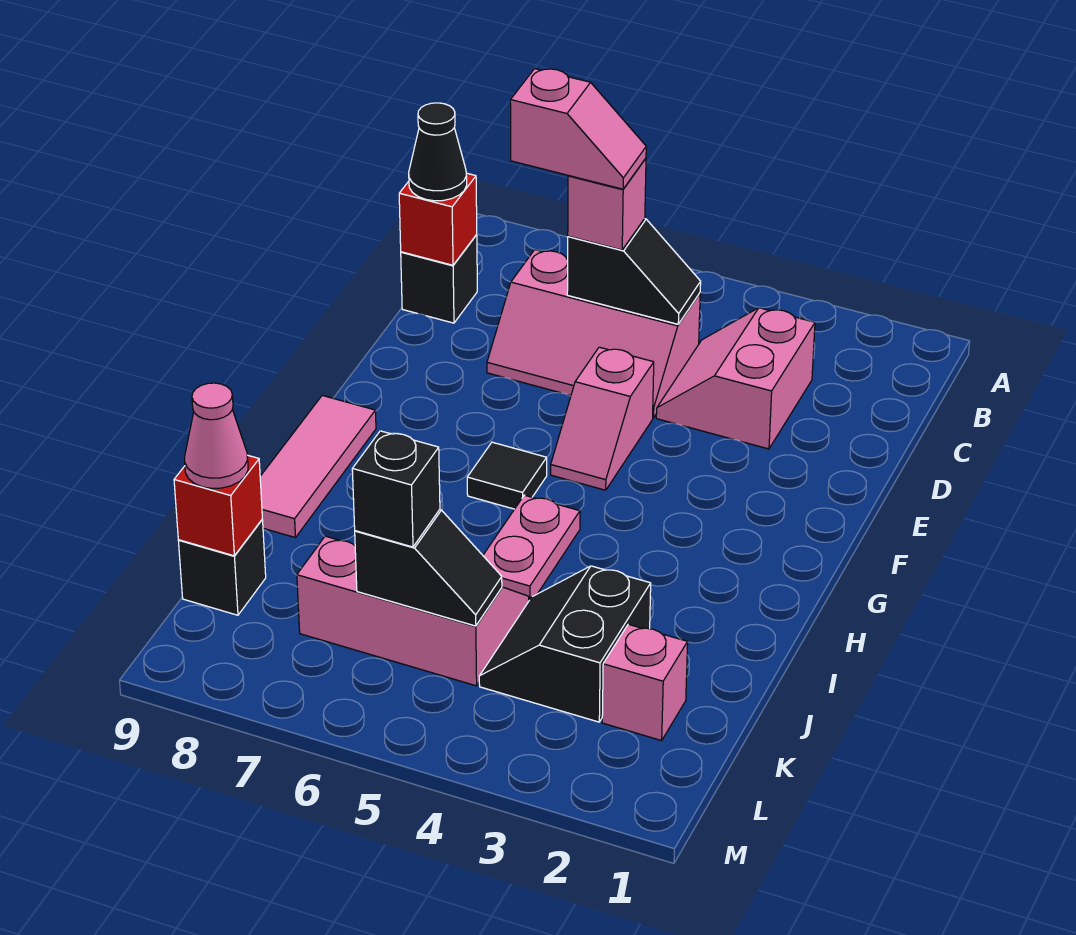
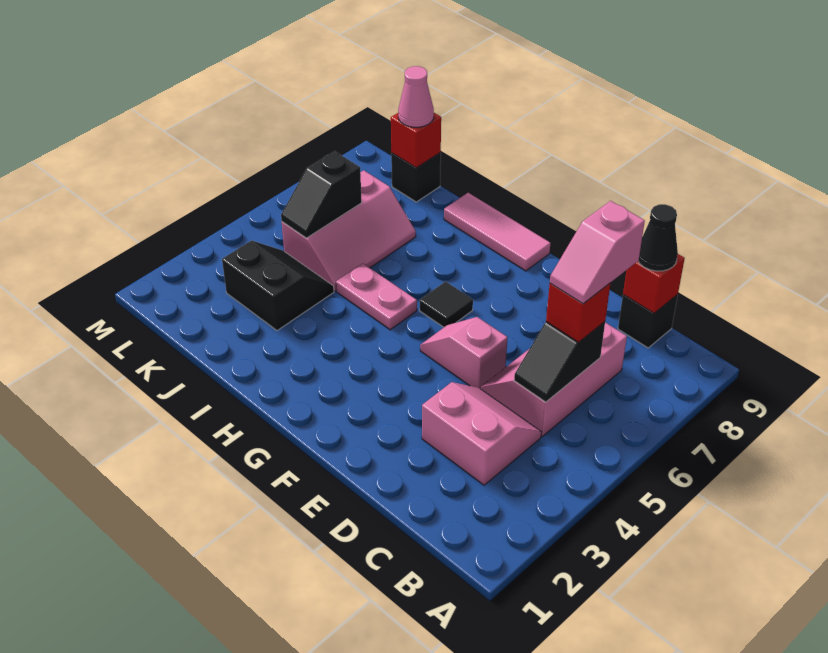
pink brick C6 level 3 -> red brick C6 level 3
pink brick K2 level 1 -> none
black brick K6 level 3 -> none

